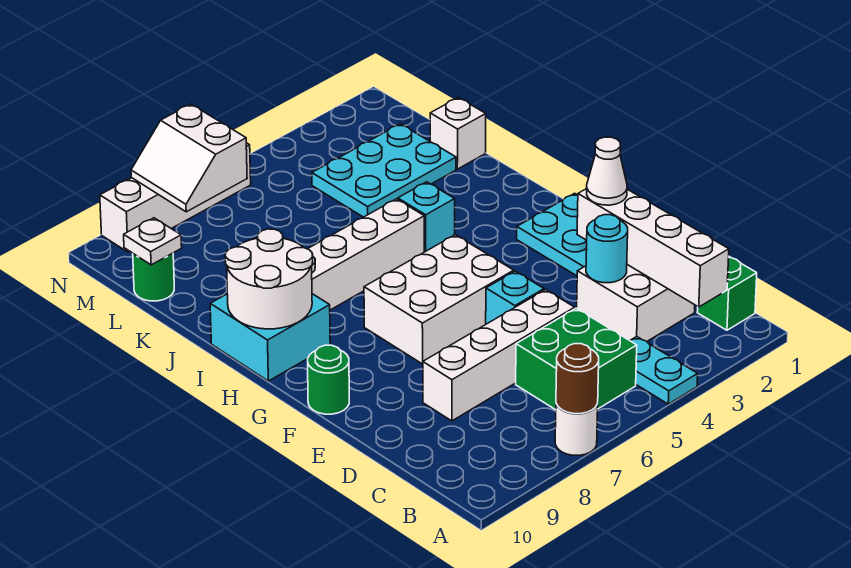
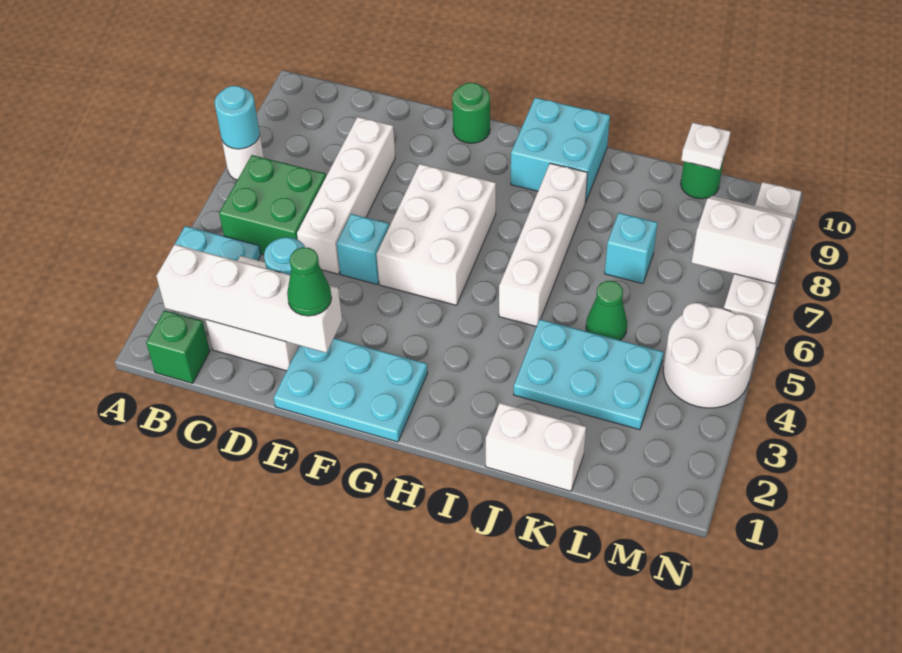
brown round brick A7 level 2 -> cyan round brick A7 level 2
white cone E2 level 3 -> green cone E2 level 3
white round brick H9:I10 level 2 -> white round brick M4:N5 level 1
cyan brick I4 level 1 -> cyan brick K7 level 1
white brick K1 level 1 -> white brick J1:K1 level 1
cyan plate K2:L4 level 1 -> cyan plate J3:L4 level 1
none -> green cone K5 level 1

